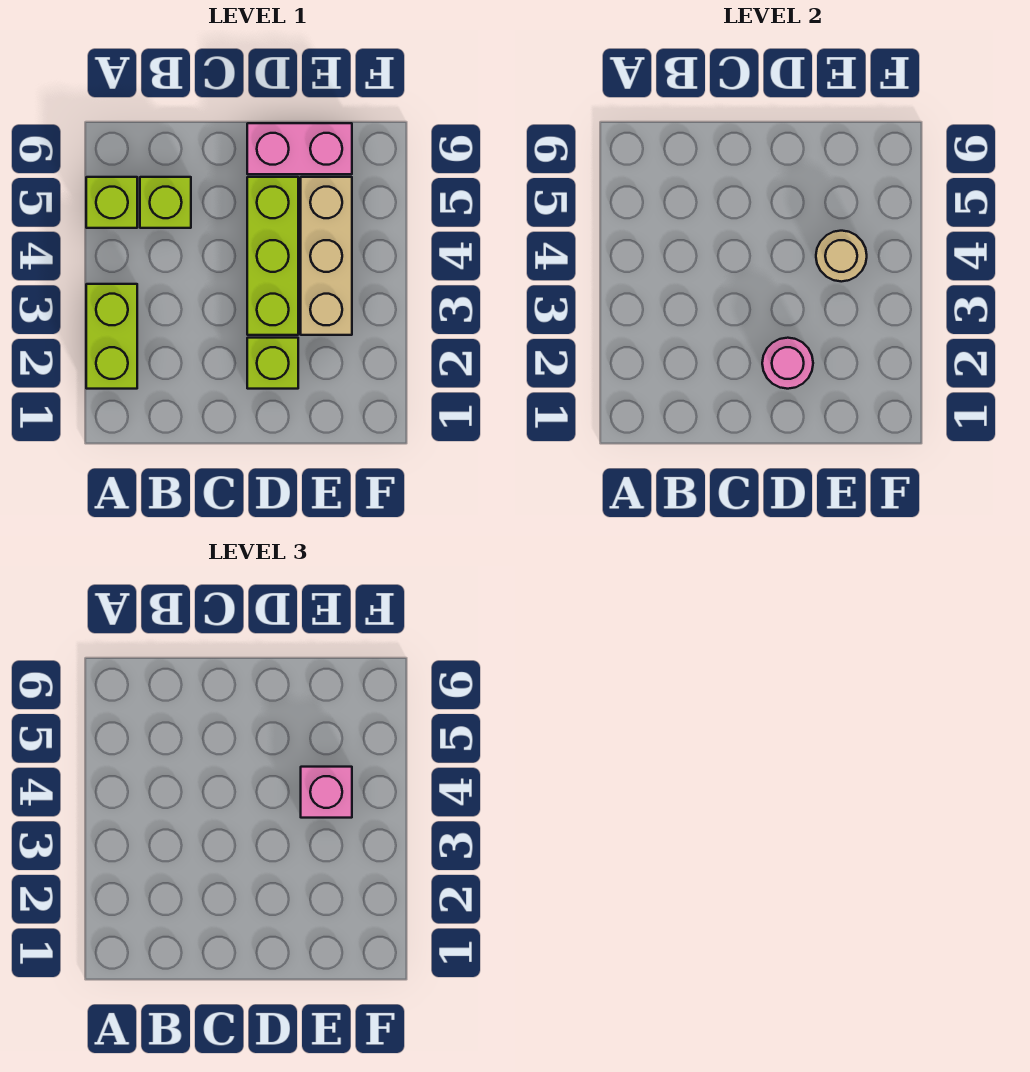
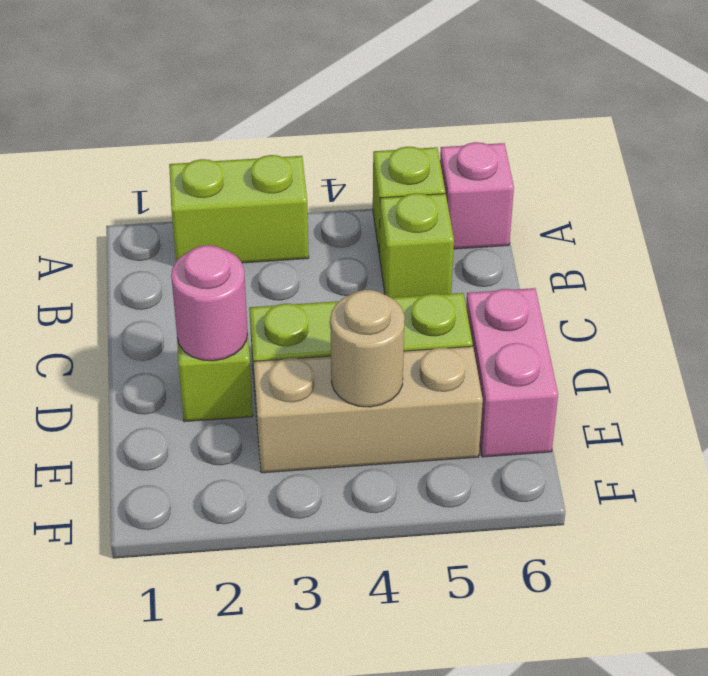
pink brick E4 level 3 -> pink brick A6 level 1

